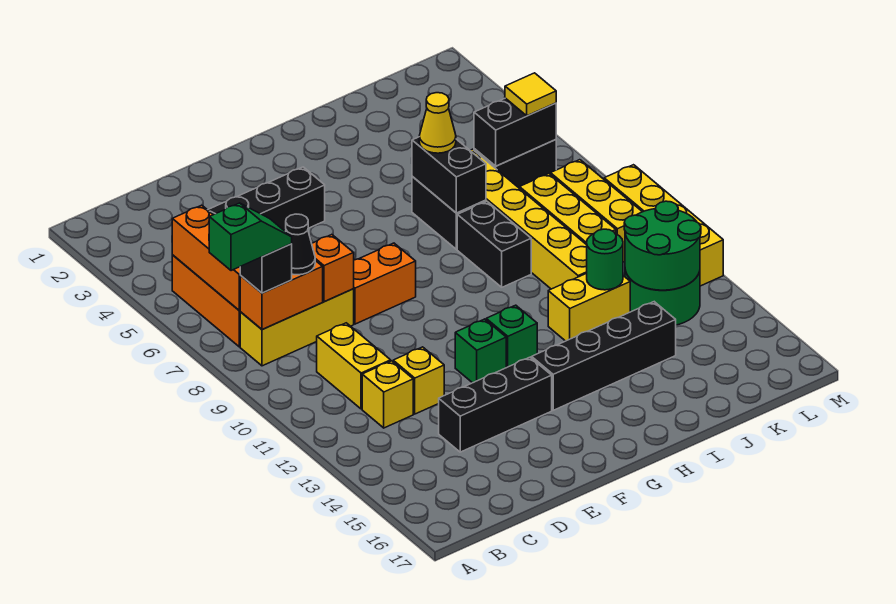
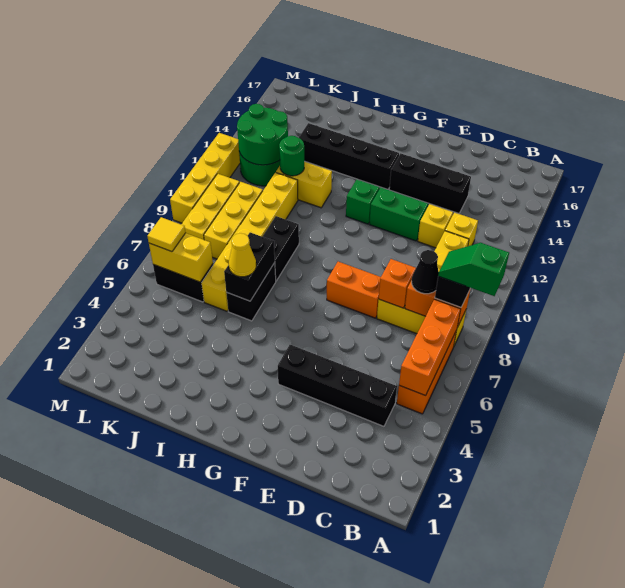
green brick F12 level 1 -> green brick E12:F12 level 1
black brick K6:L6 level 2 -> yellow brick K6:L6 level 2

